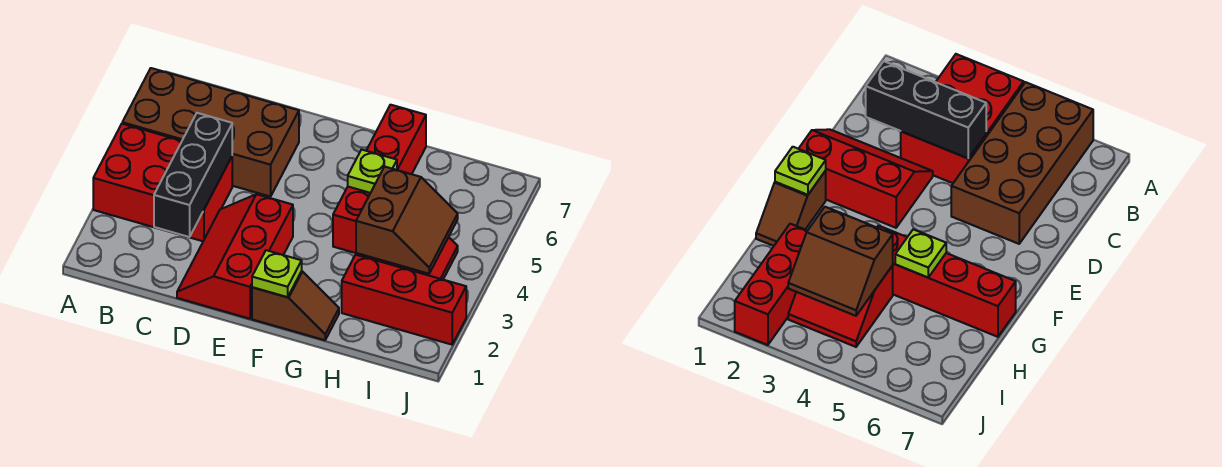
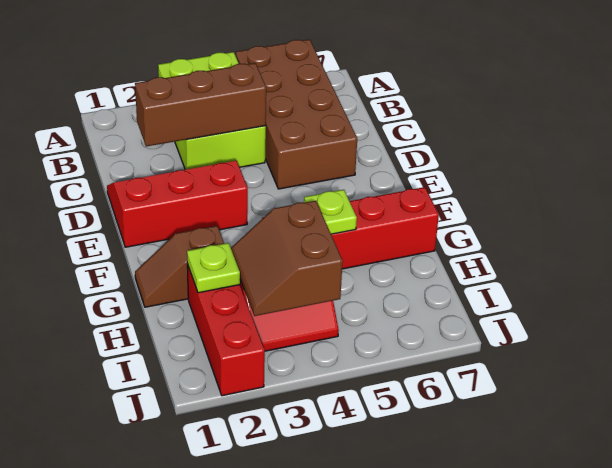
red brick A3:C4 level 1 -> lime brick A3:C4 level 1
black brick C2:C4 level 2 -> brown brick C2:C4 level 2
brown slope F1:G1 level 1 top F -> brown slope G1:G2 level 1 top 2
lime plate F1 level 2 -> lime plate H2 level 2
brown slope H3:I4 level 2 top H -> brown slope H3:I4 level 2 top 4

